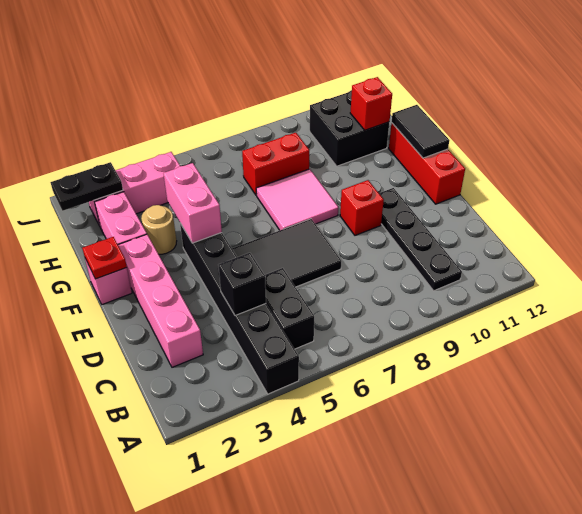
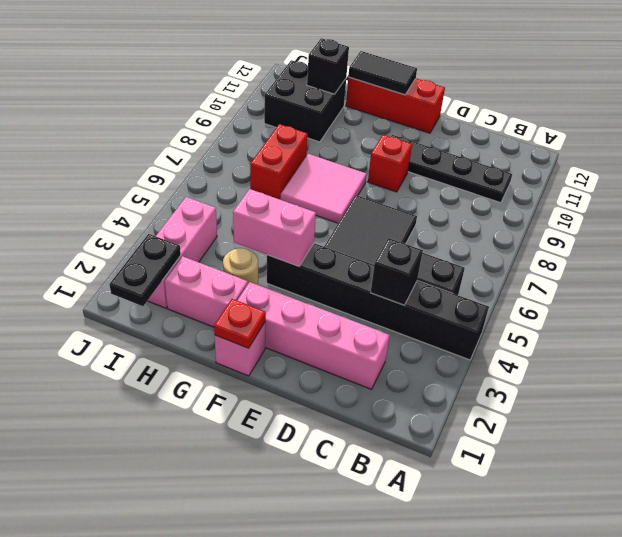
red brick H11 level 2 -> black brick H11 level 2

